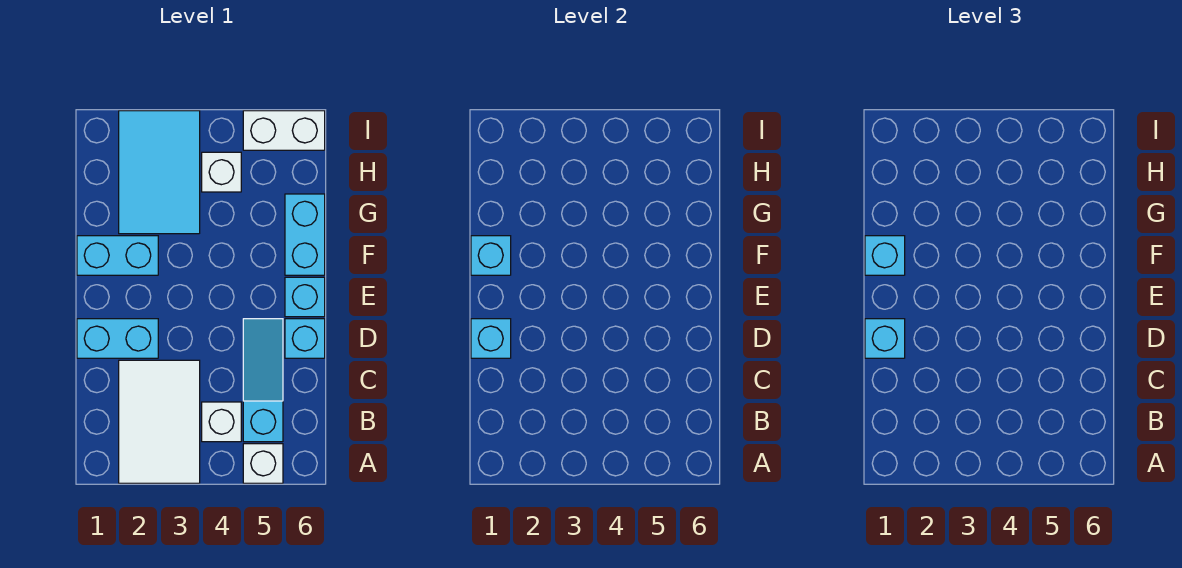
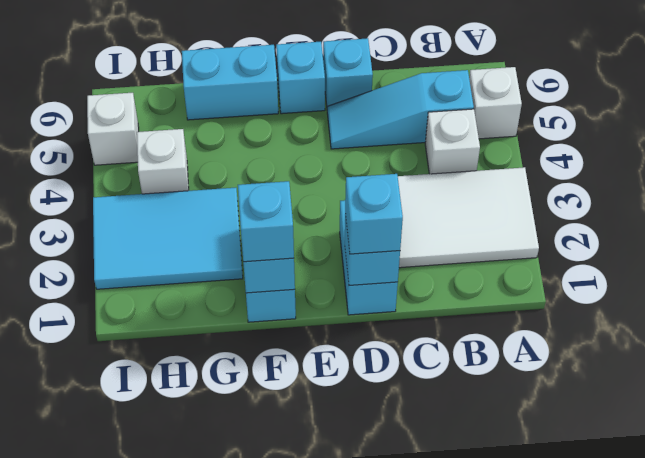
white brick I5:I6 level 1 -> white brick I5 level 1

